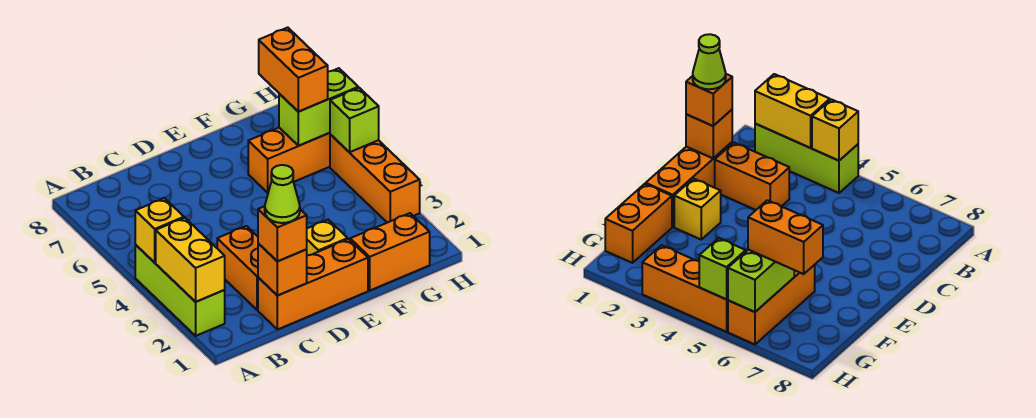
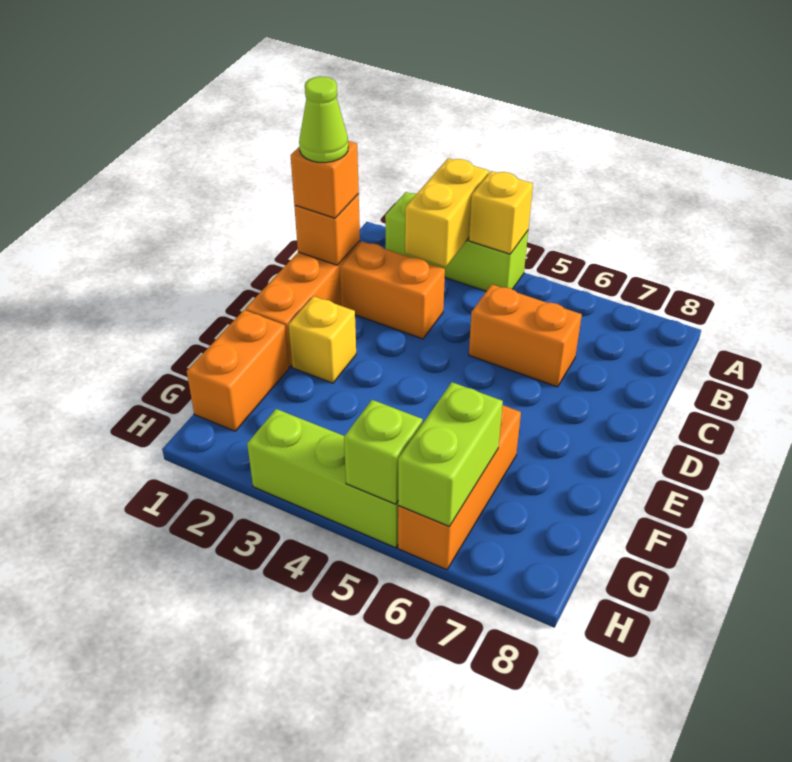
yellow brick A2:A3 level 2 -> yellow brick A3:B3 level 2
orange brick G6:G7 level 3 -> orange brick C5:C6 level 1
orange brick H3:H5 level 1 -> lime brick H3:H5 level 1

